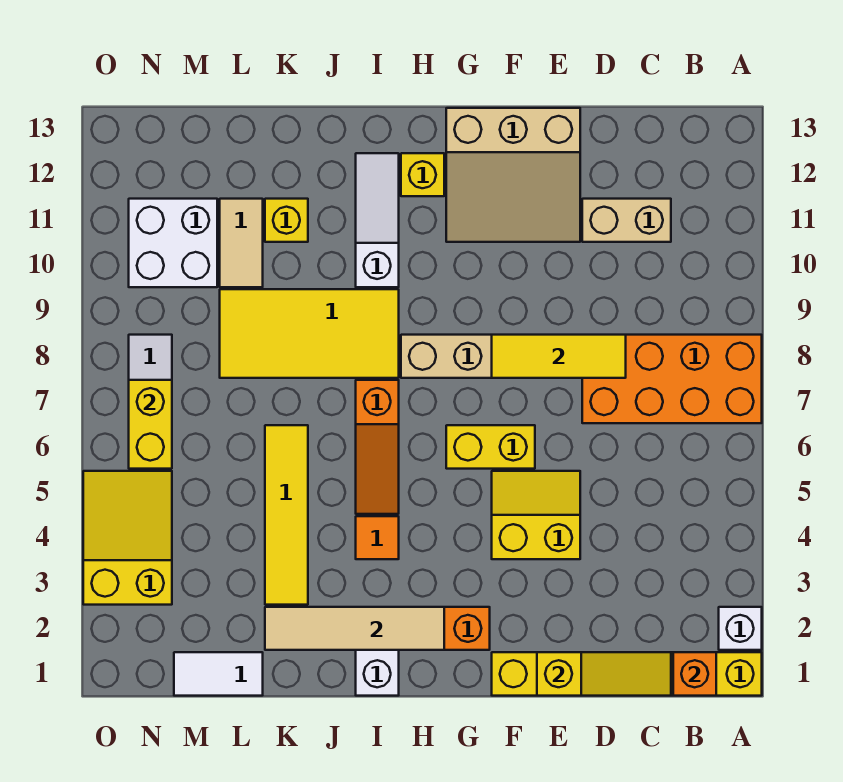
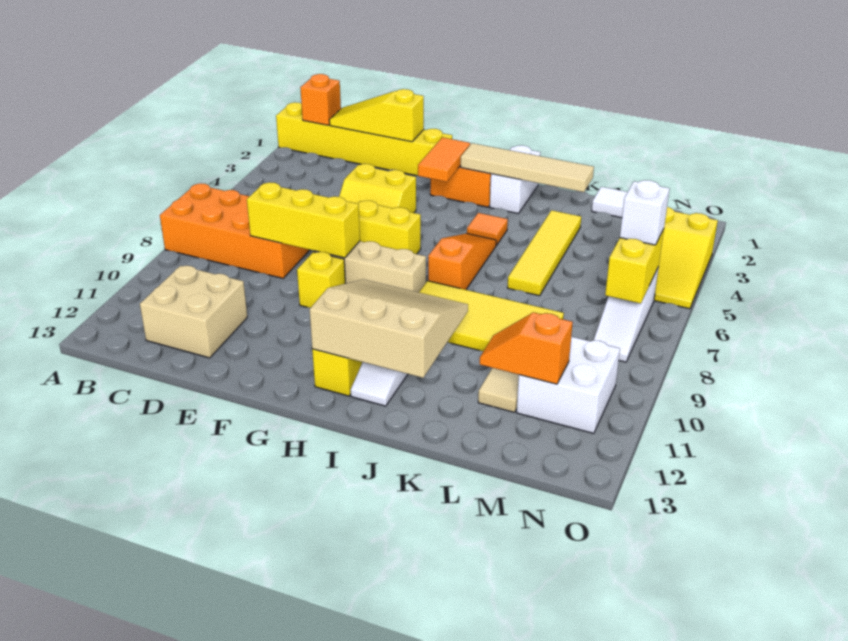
white brick A2 level 1 -> white brick N6 level 3
tan brick C11:D11 level 1 -> tan brick C11:D12 level 1
yellow tile D8:F8 level 2 -> yellow brick D8:F8 level 2
tan slope E11:G13 level 1 top 13 -> tan slope H10:J12 level 2 top 12
none -> orange tile G2:G3 level 2
yellow brick K11 level 1 -> yellow brick F9 level 1
none -> orange slope L11:M11 level 2 top M

